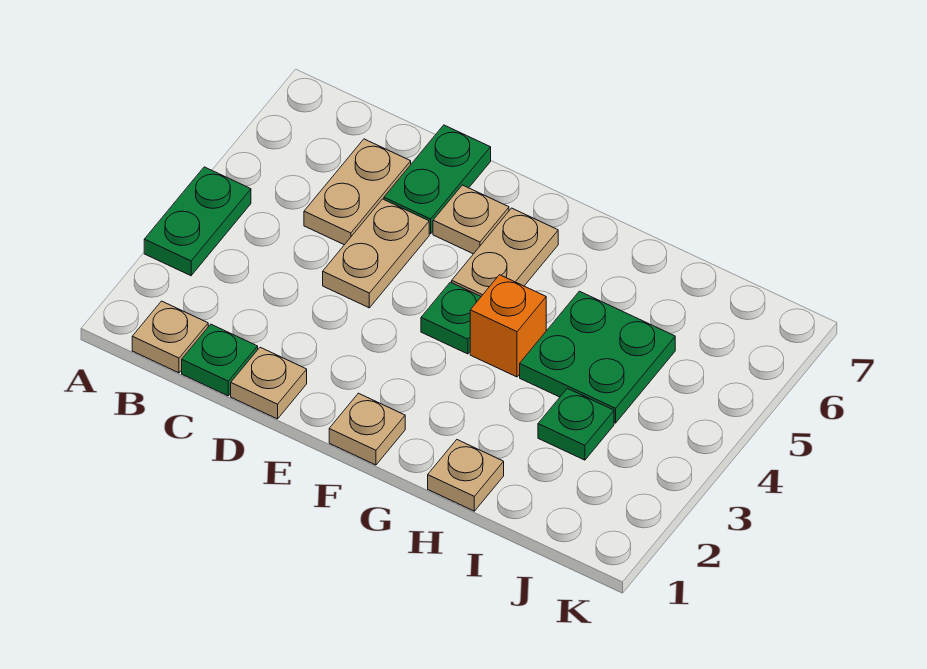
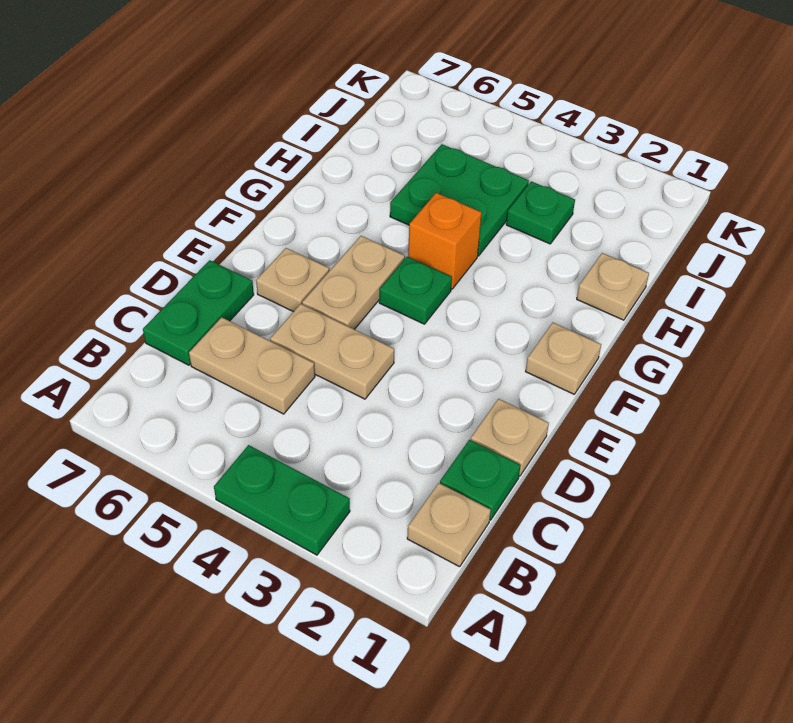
green plate D6:D7 level 1 -> green plate C7:D7 level 1
tan plate F5:F6 level 1 -> tan plate E5:F5 level 1

